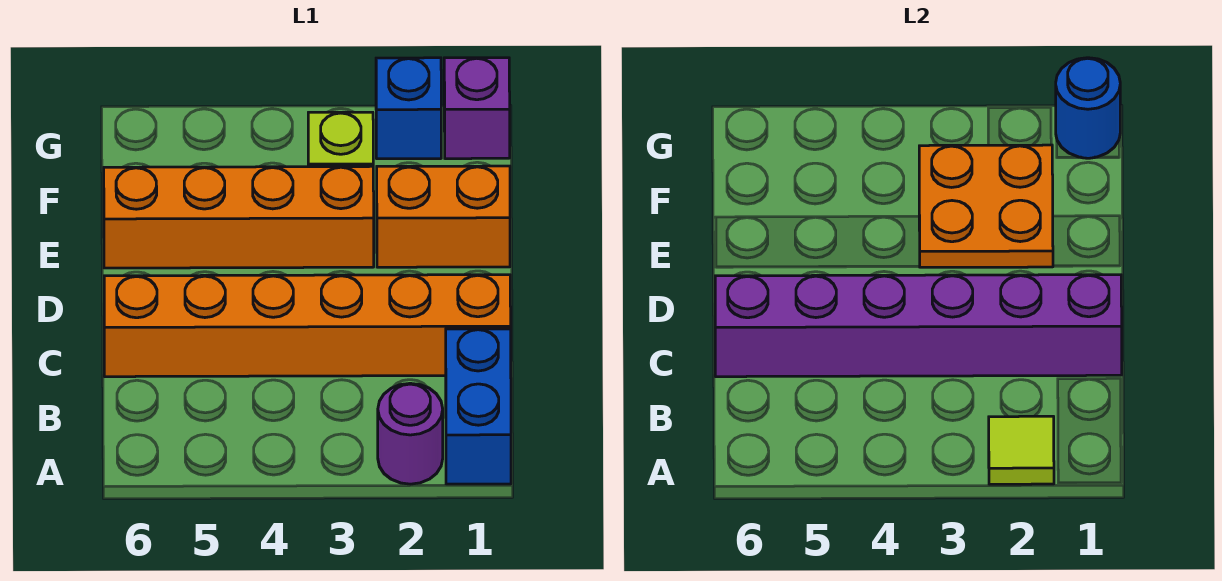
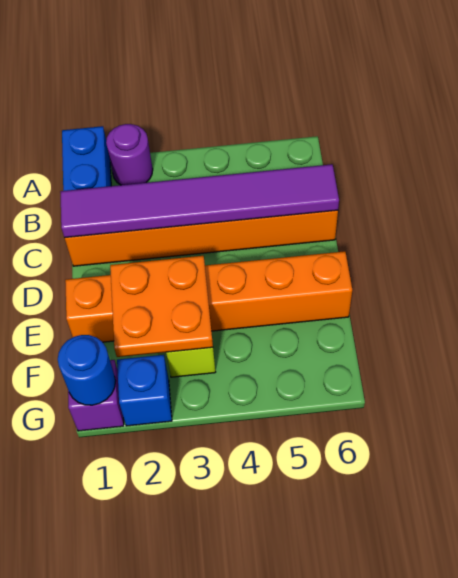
lime tile A2 level 2 -> none
purple brick C1:C6 level 2 -> purple tile C1:C6 level 2

